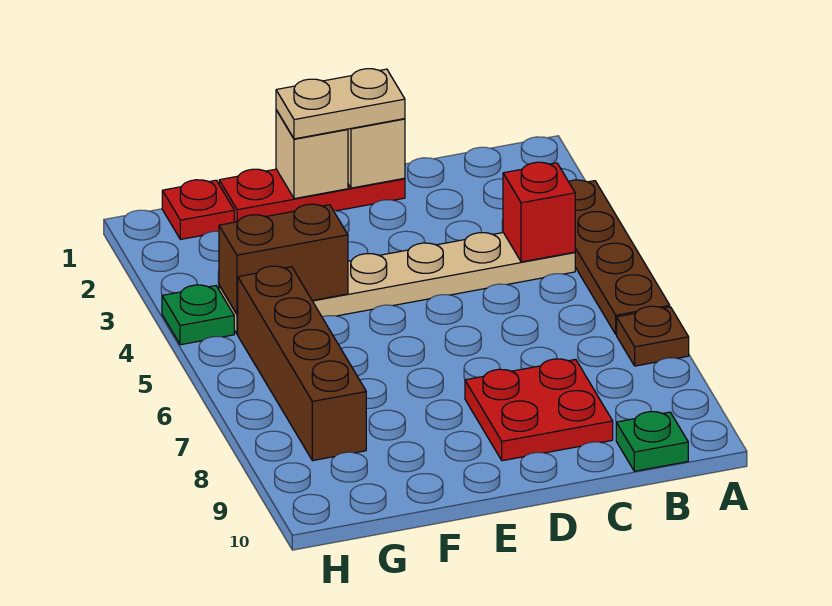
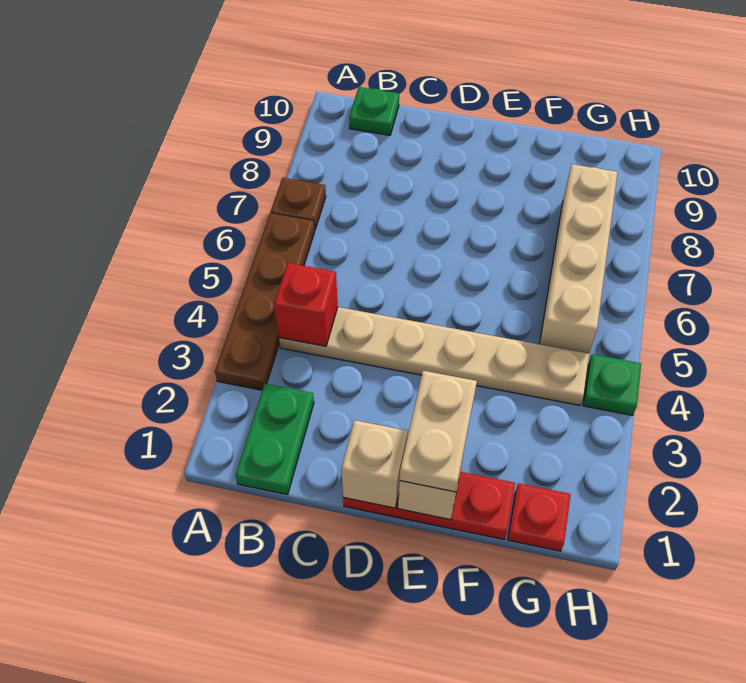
none -> green plate B1:B2 level 1
red plate C8:D9 level 1 -> none
tan plate D1:E1 level 3 -> tan plate E1:E2 level 3
brown brick F4:G4 level 2 -> none
brown brick G5:G8 level 1 -> tan brick G5:G8 level 1

